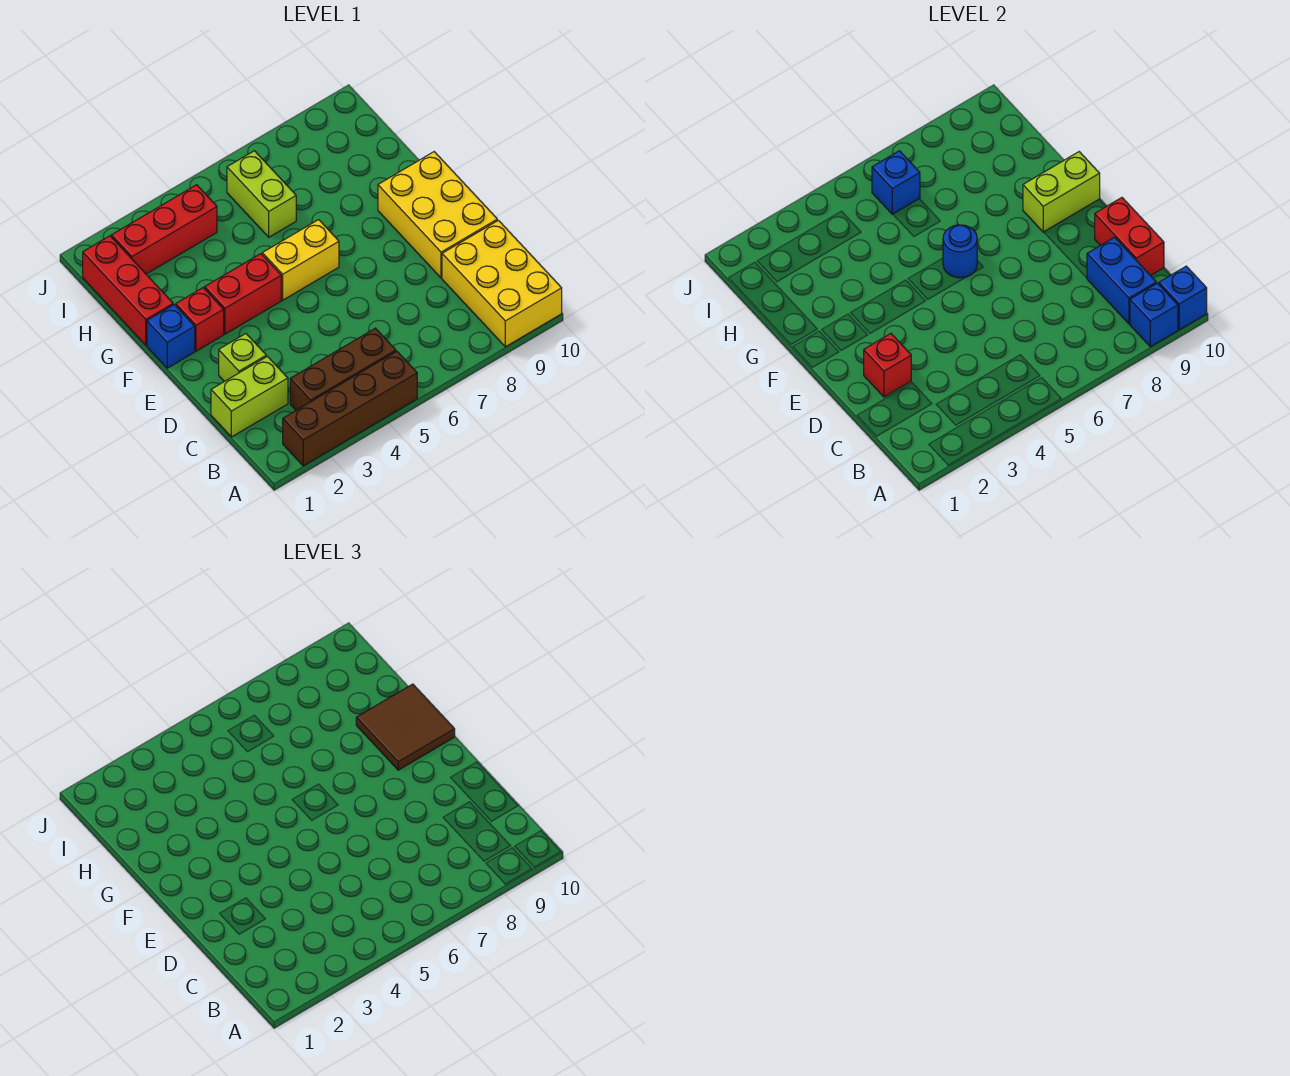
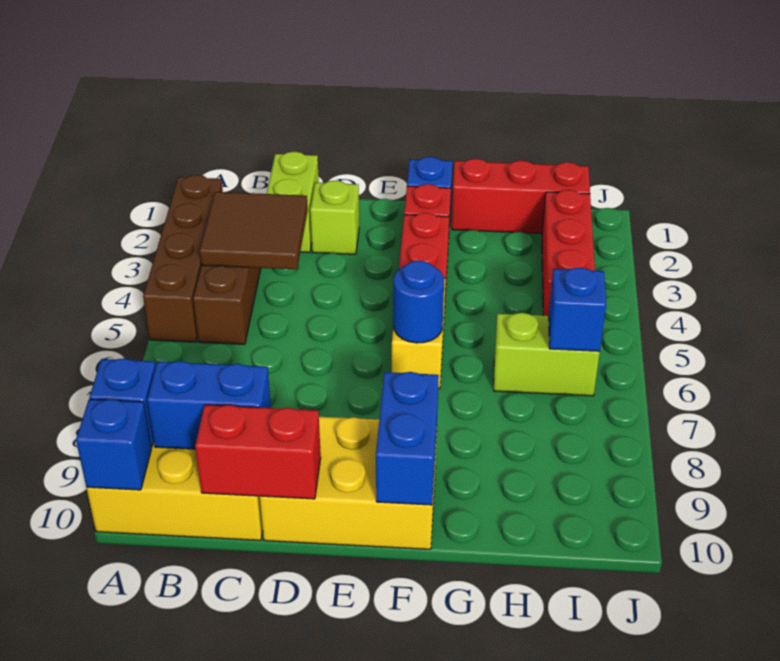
red brick D2 level 2 -> none
lime brick F9:F10 level 2 -> blue brick F9:F10 level 2
brown tile F9:G10 level 3 -> brown tile B3:C4 level 2

